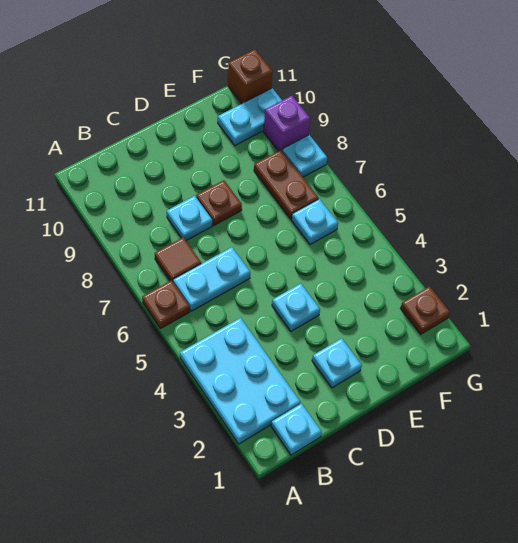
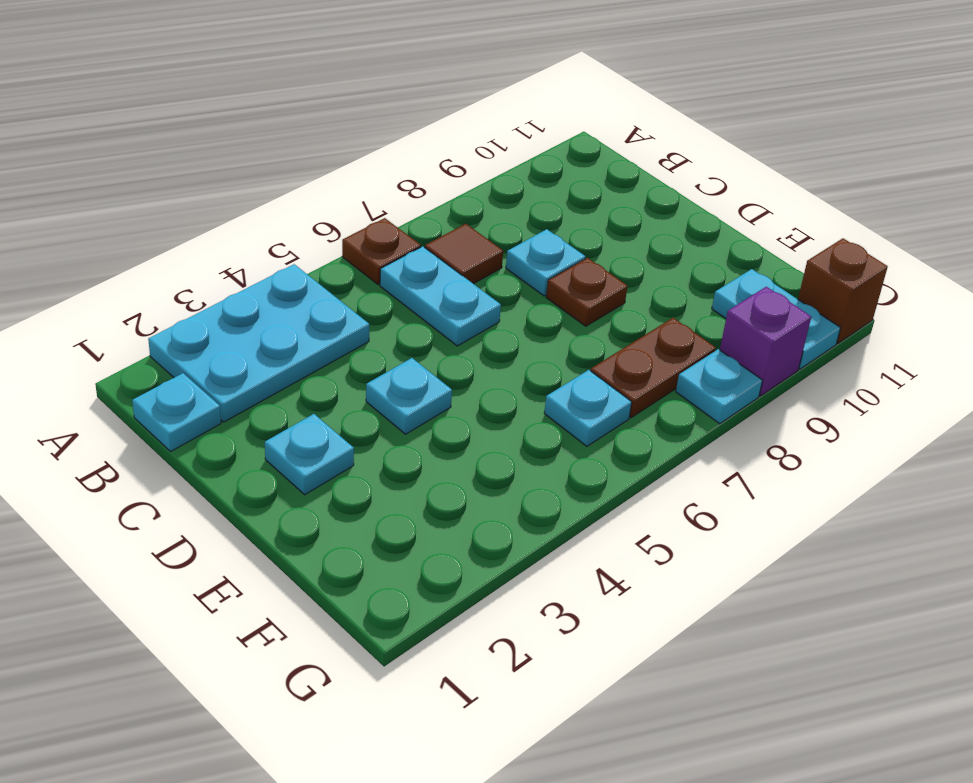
brown plate G2 level 1 -> none

